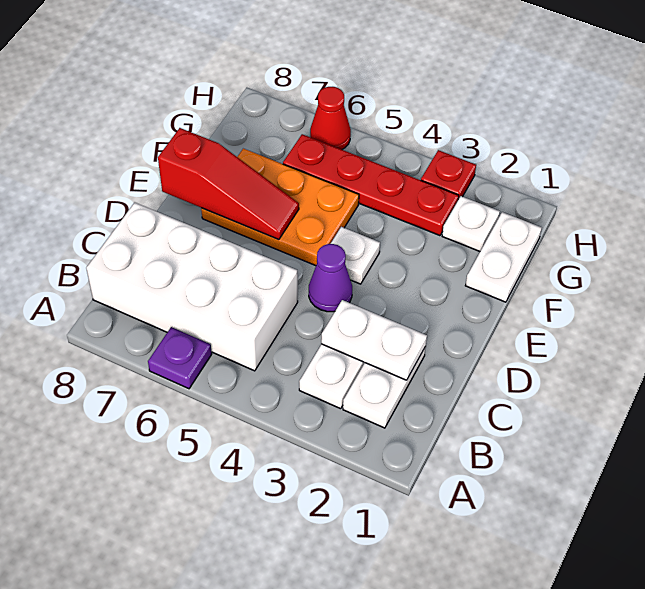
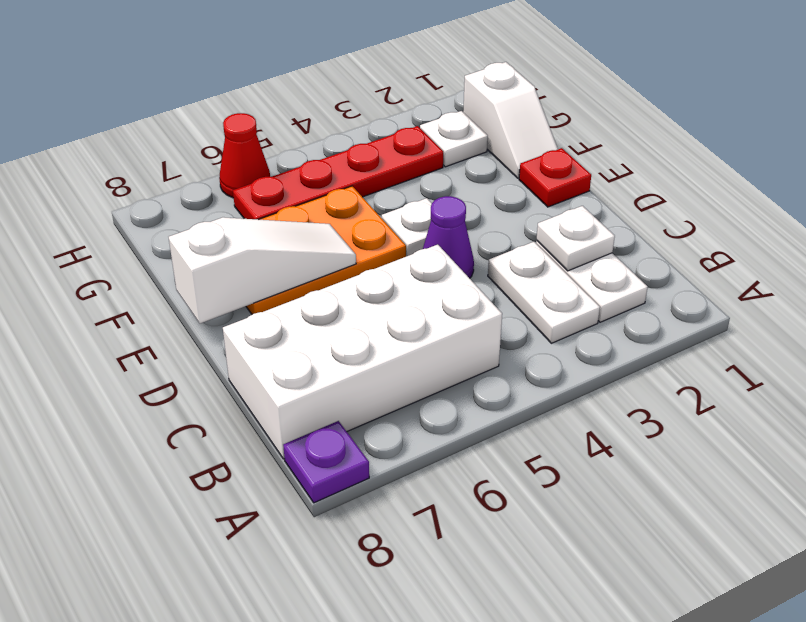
purple plate A6 level 1 -> purple plate A8 level 1
white plate C2:C3 level 2 -> white plate C2 level 2
red slope E6:E8 level 2 top 8 -> white slope E6:E8 level 2 top 8
white plate F1:G1 level 1 -> white slope F1:G1 level 1 top G
red plate H3 level 1 -> red plate E1 level 1

